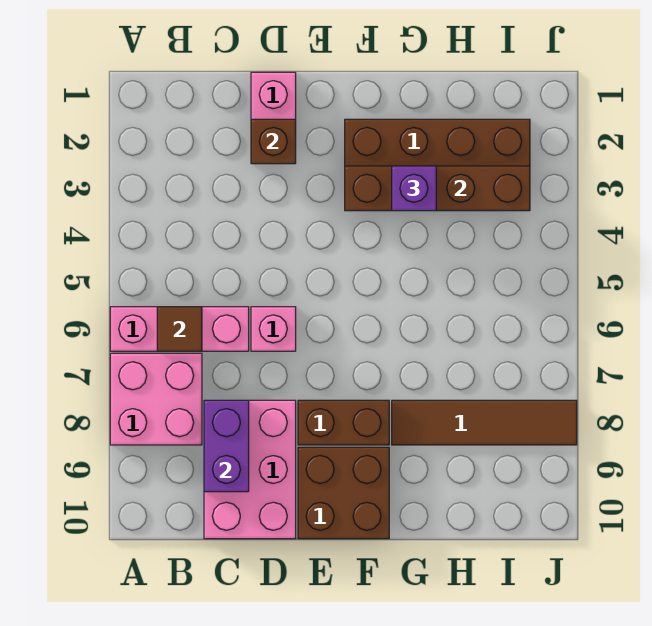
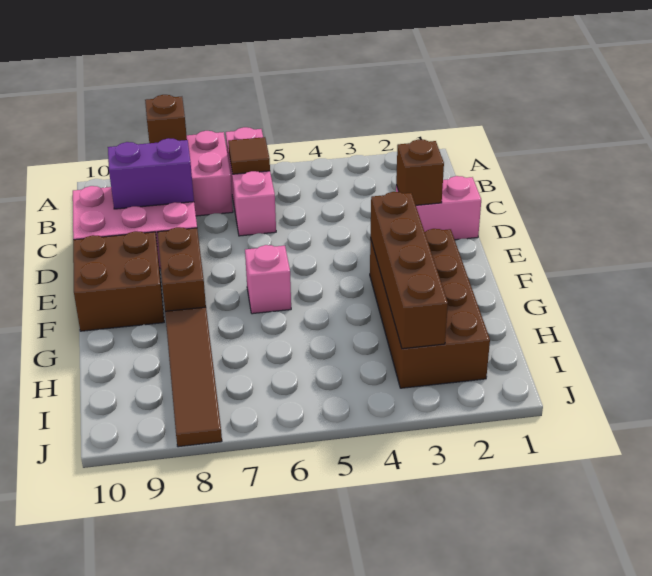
none -> brown brick A8 level 2
pink brick D6 level 1 -> pink brick F6 level 1
purple brick G3 level 3 -> none

